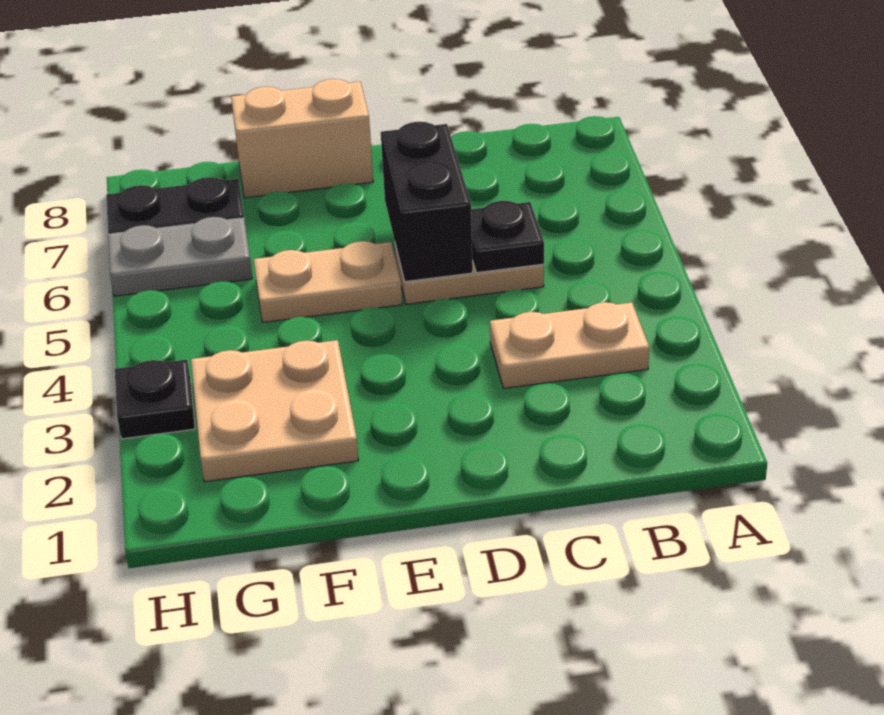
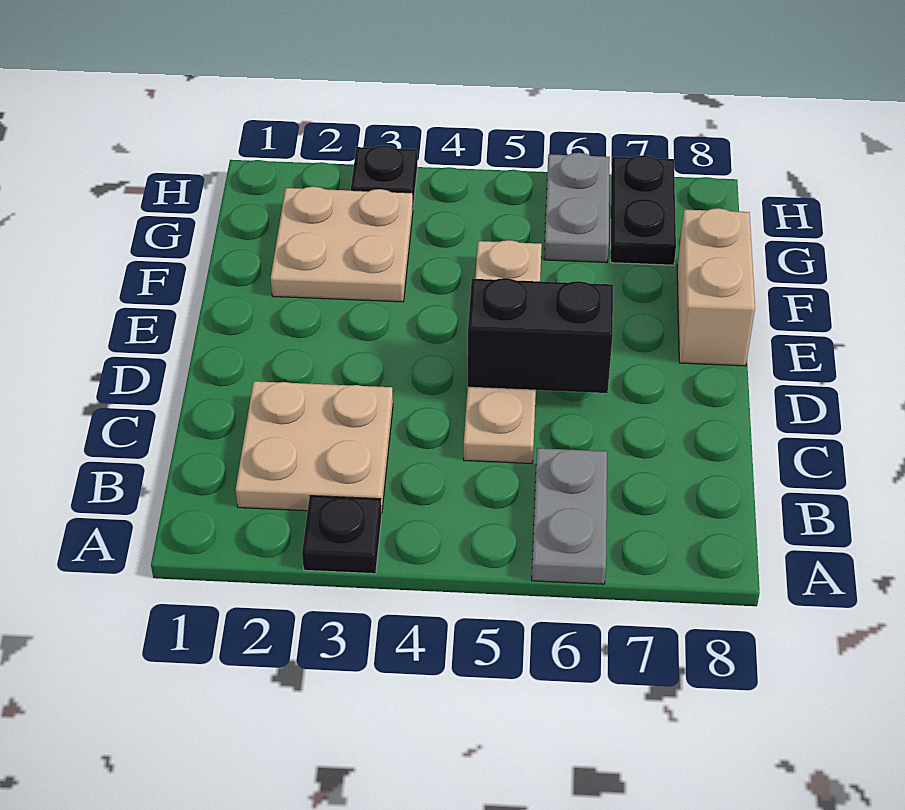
none -> grey plate A6:B6 level 1
tan plate B3:C3 level 1 -> tan plate B2:C3 level 1
black plate C5 level 2 -> black plate A3 level 1

